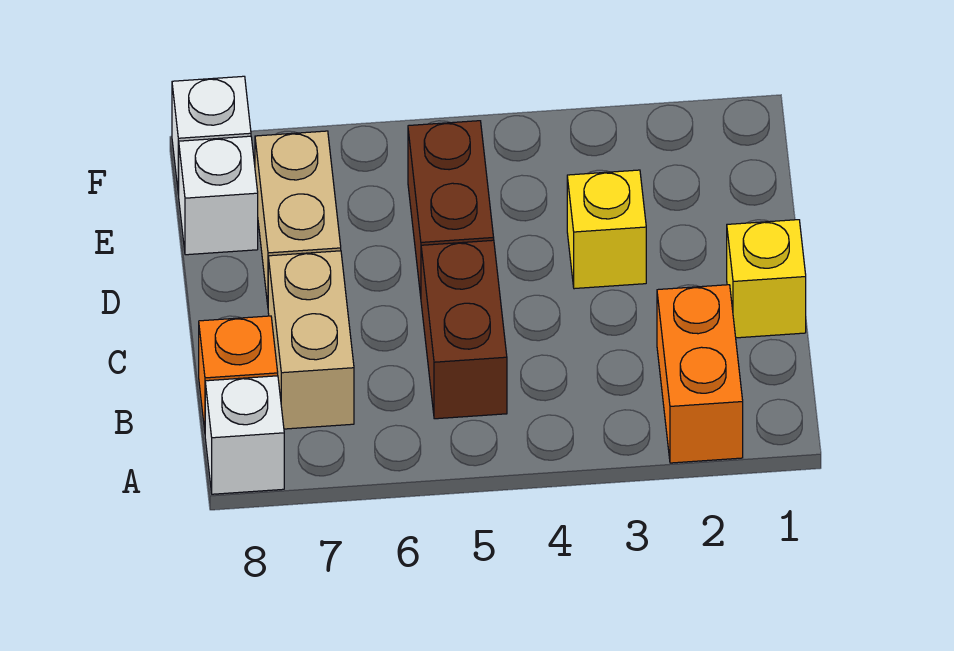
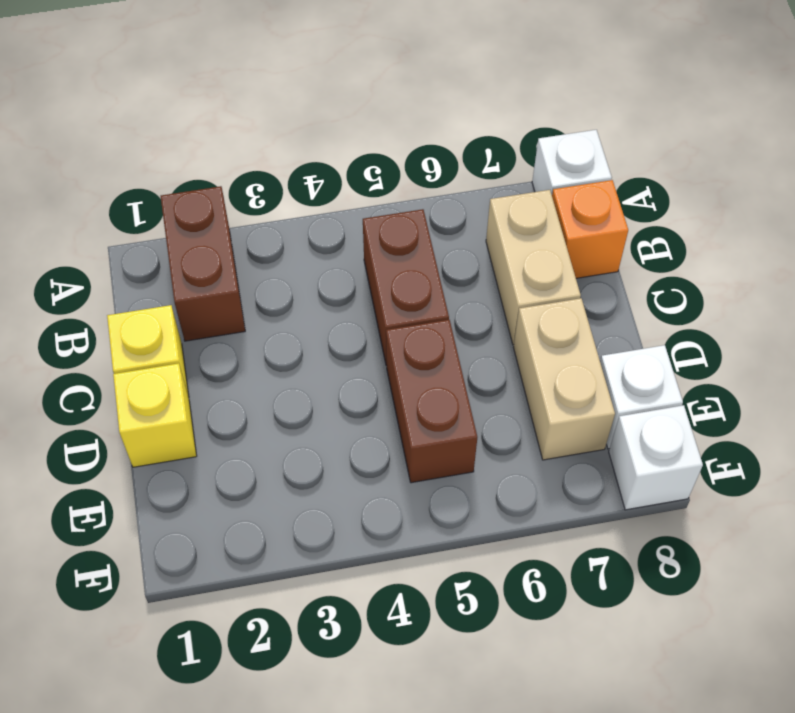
orange brick A2:B2 level 1 -> brown brick A2:B2 level 1
yellow brick D3 level 1 -> yellow brick D1 level 1

